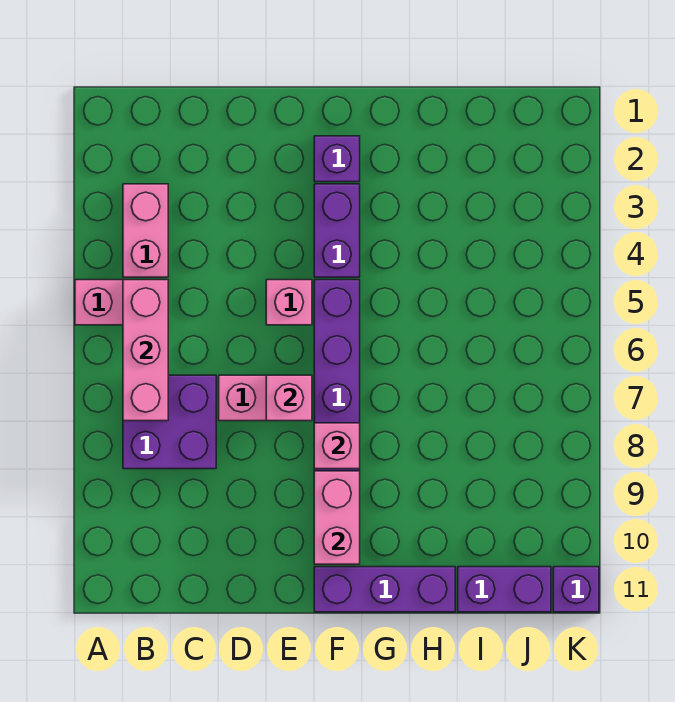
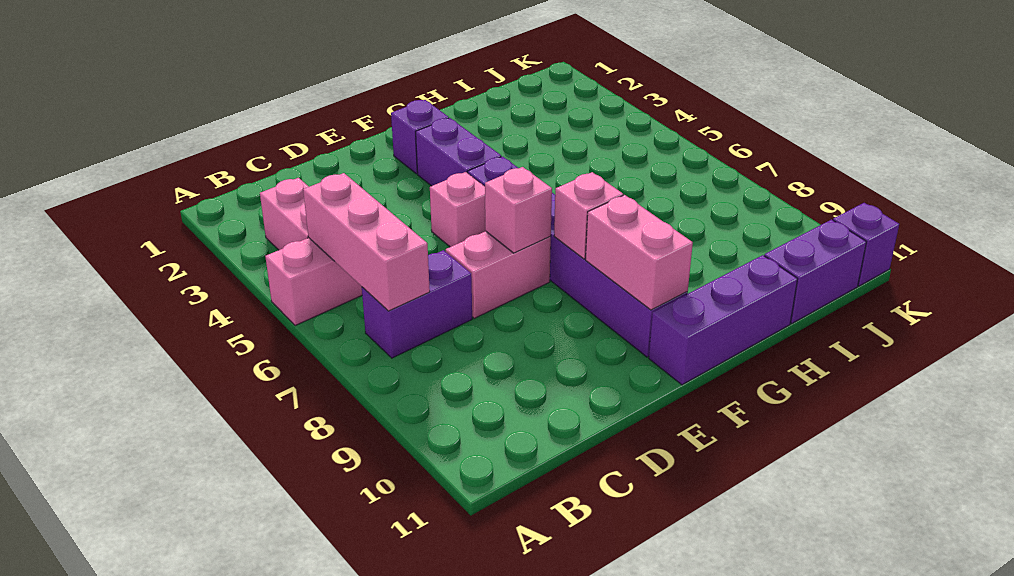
purple brick B7:C8 level 1 -> purple brick B7:C7 level 1

